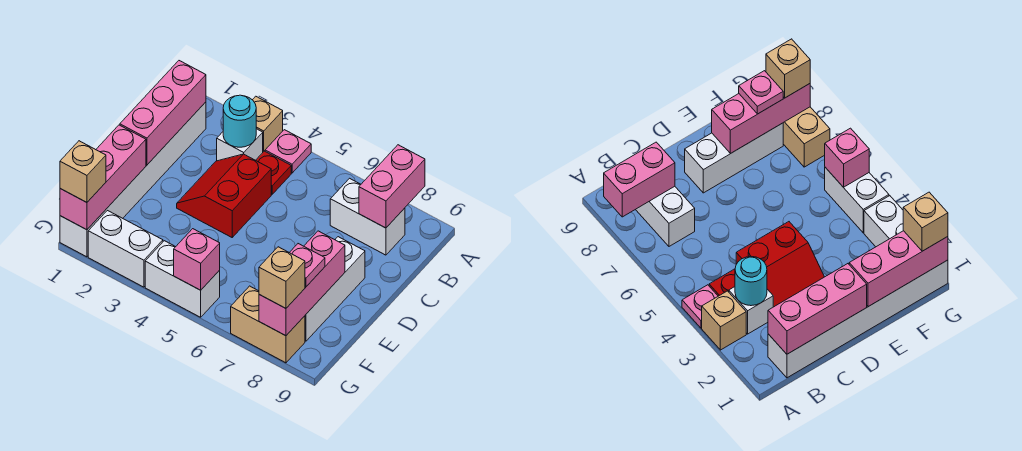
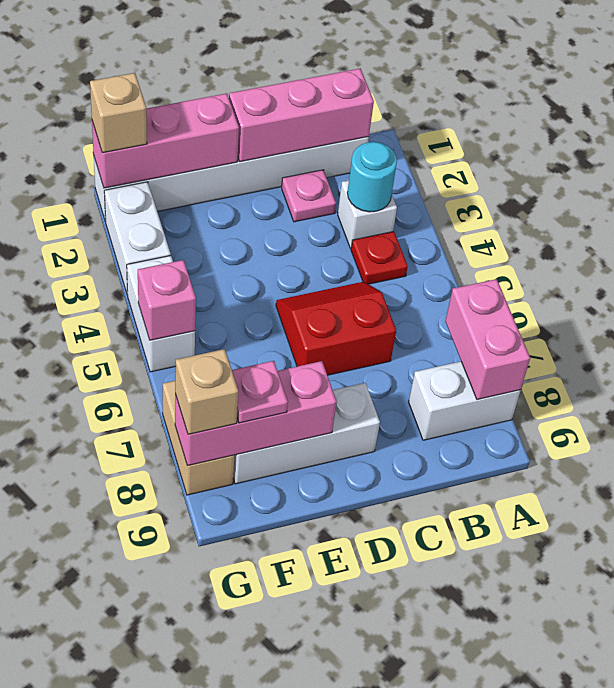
tan brick A3 level 1 -> none
pink plate A4 level 1 -> pink plate C2 level 1
pink brick A8:B8 level 2 -> pink brick A7:A8 level 2
white brick B7:B8 level 1 -> white brick A8:B8 level 1
red slope C3:D4 level 1 top 4 -> red slope C5:D6 level 1 top 6

